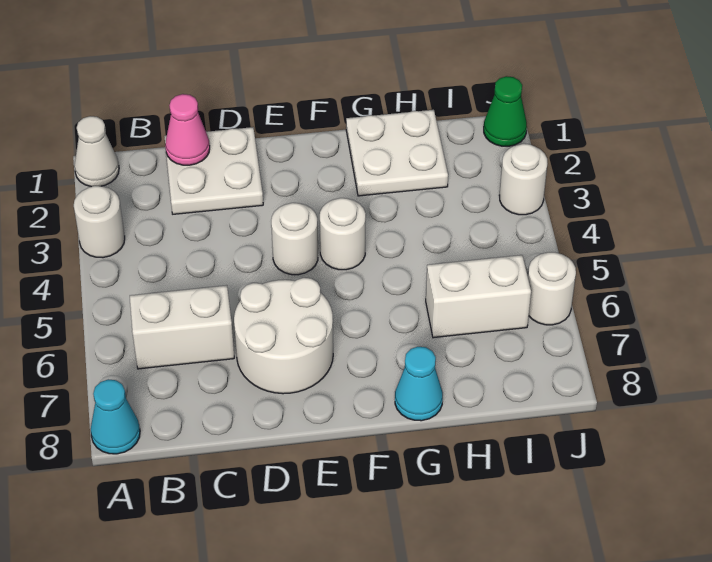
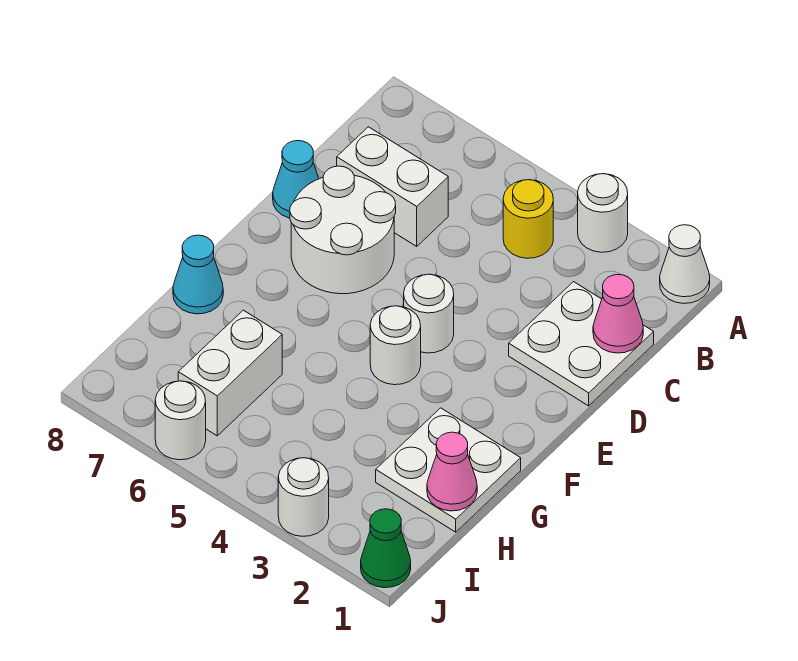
cyan cone A8 level 1 -> cyan cone D8 level 1
none -> yellow round brick B4 level 1
white brick B6:C6 level 1 -> white brick C6:C7 level 1
none -> pink cone H1 level 2

